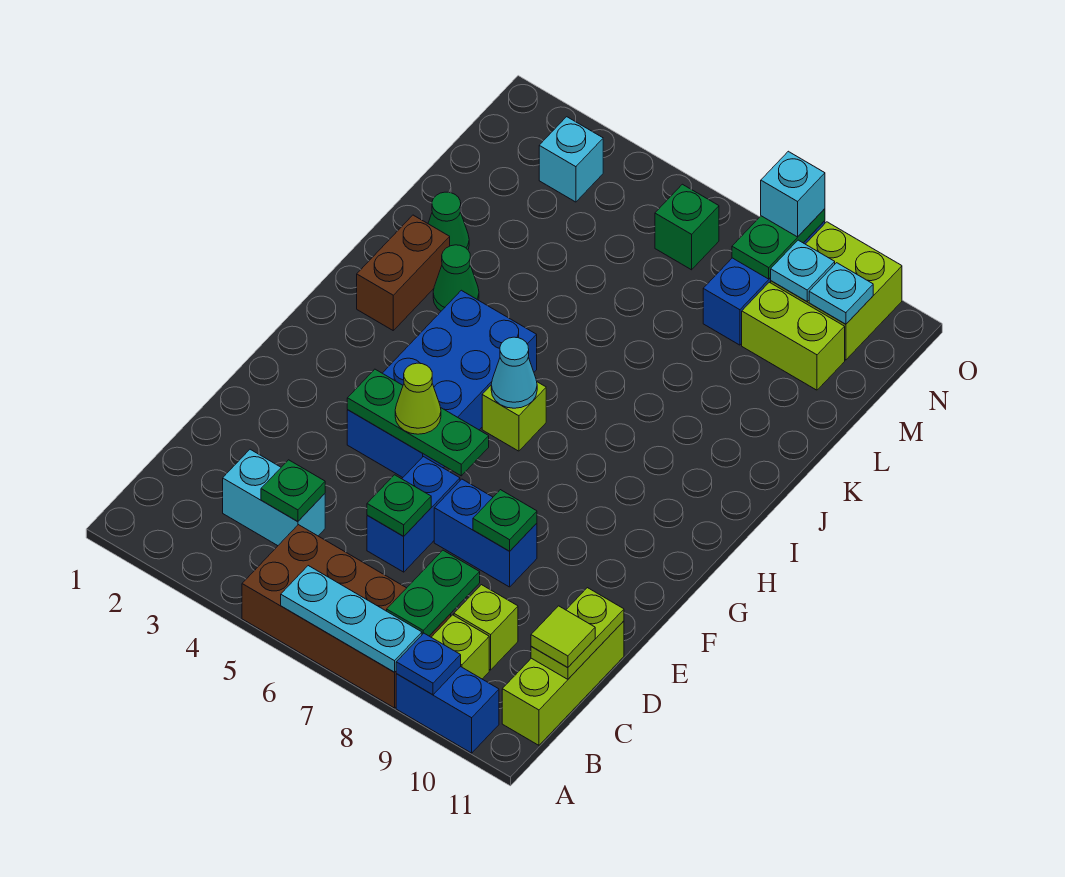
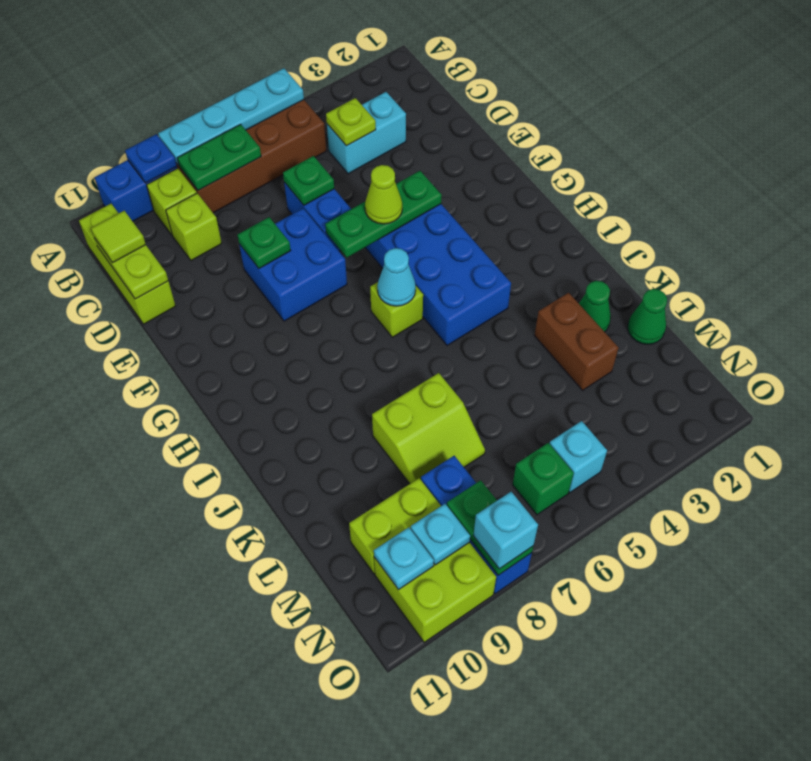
cyan plate A6:A8 level 2 -> cyan plate A5:A8 level 2
green plate B8:C8 level 2 -> green plate B7:B8 level 2
green plate C4 level 2 -> lime plate C4 level 2
blue brick E7:E8 level 1 -> blue brick E7:F8 level 1
brown brick I2:J2 level 1 -> brown brick K3:L3 level 1
green cone J3 level 1 -> green cone L1 level 1
none -> lime slope K7:L8 level 1 top K
cyan brick N3 level 1 -> cyan brick N5 level 1

